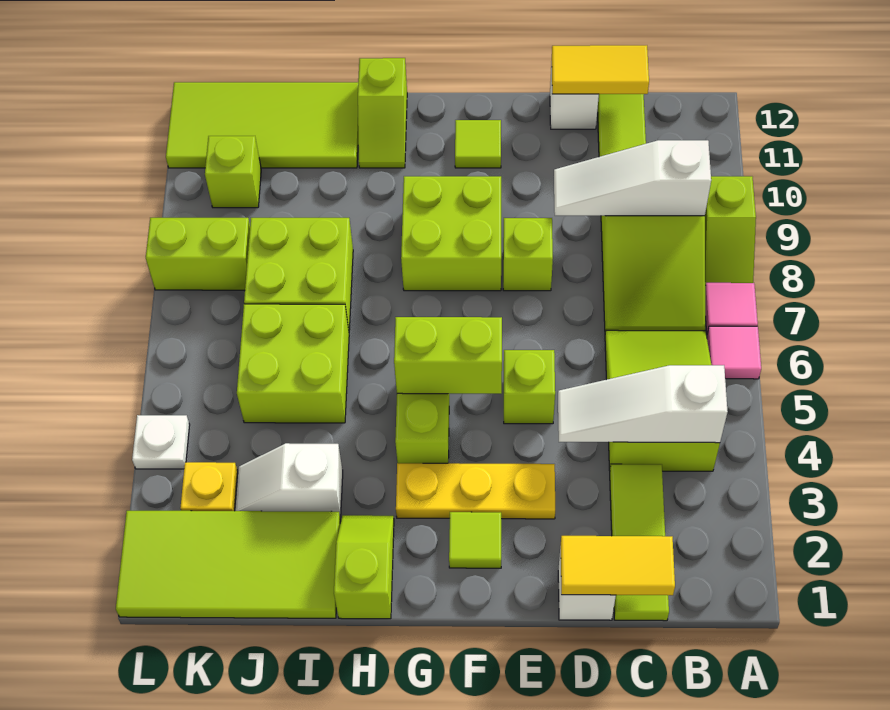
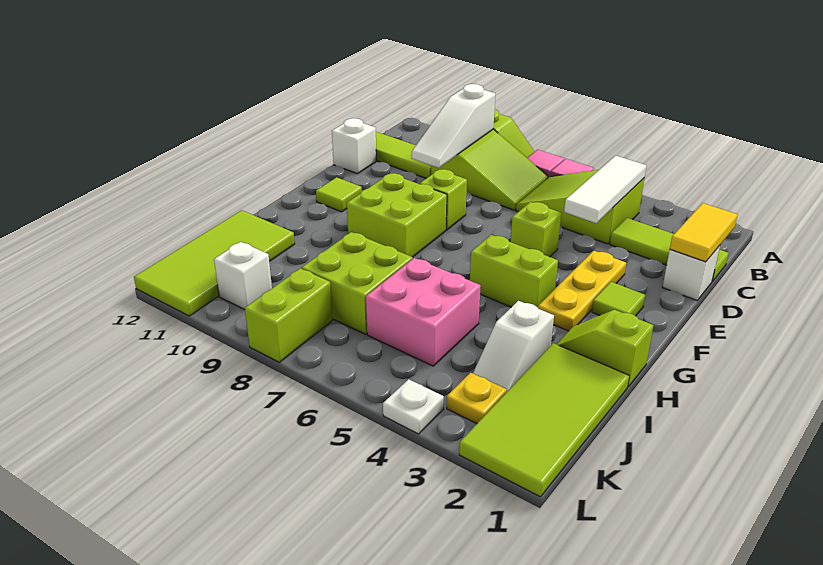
white slope B4:D4 level 2 top B -> white tile B4:D4 level 2
yellow tile C12:D12 level 2 -> none
lime brick F5:G5 level 2 -> none
lime slope H11:H12 level 1 top 12 -> none
lime brick I5:J6 level 1 -> pink brick I5:J6 level 1
lime brick K10 level 1 -> white brick K10 level 1

